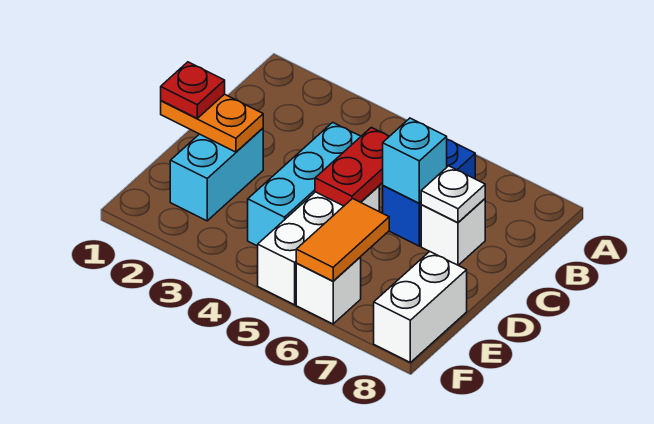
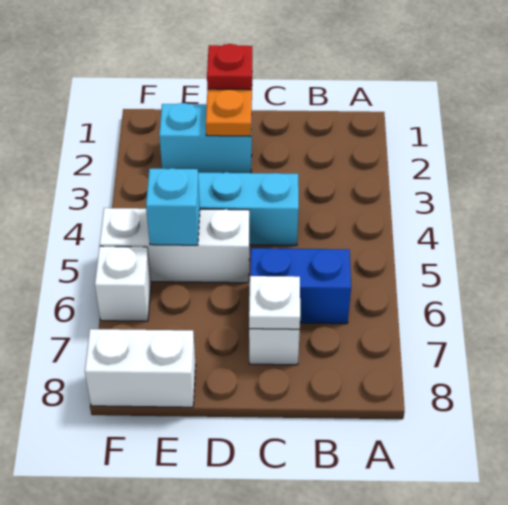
red plate C5:D5 level 2 -> none
cyan brick C6 level 2 -> cyan brick E5 level 2
orange tile E6:F6 level 2 -> none

